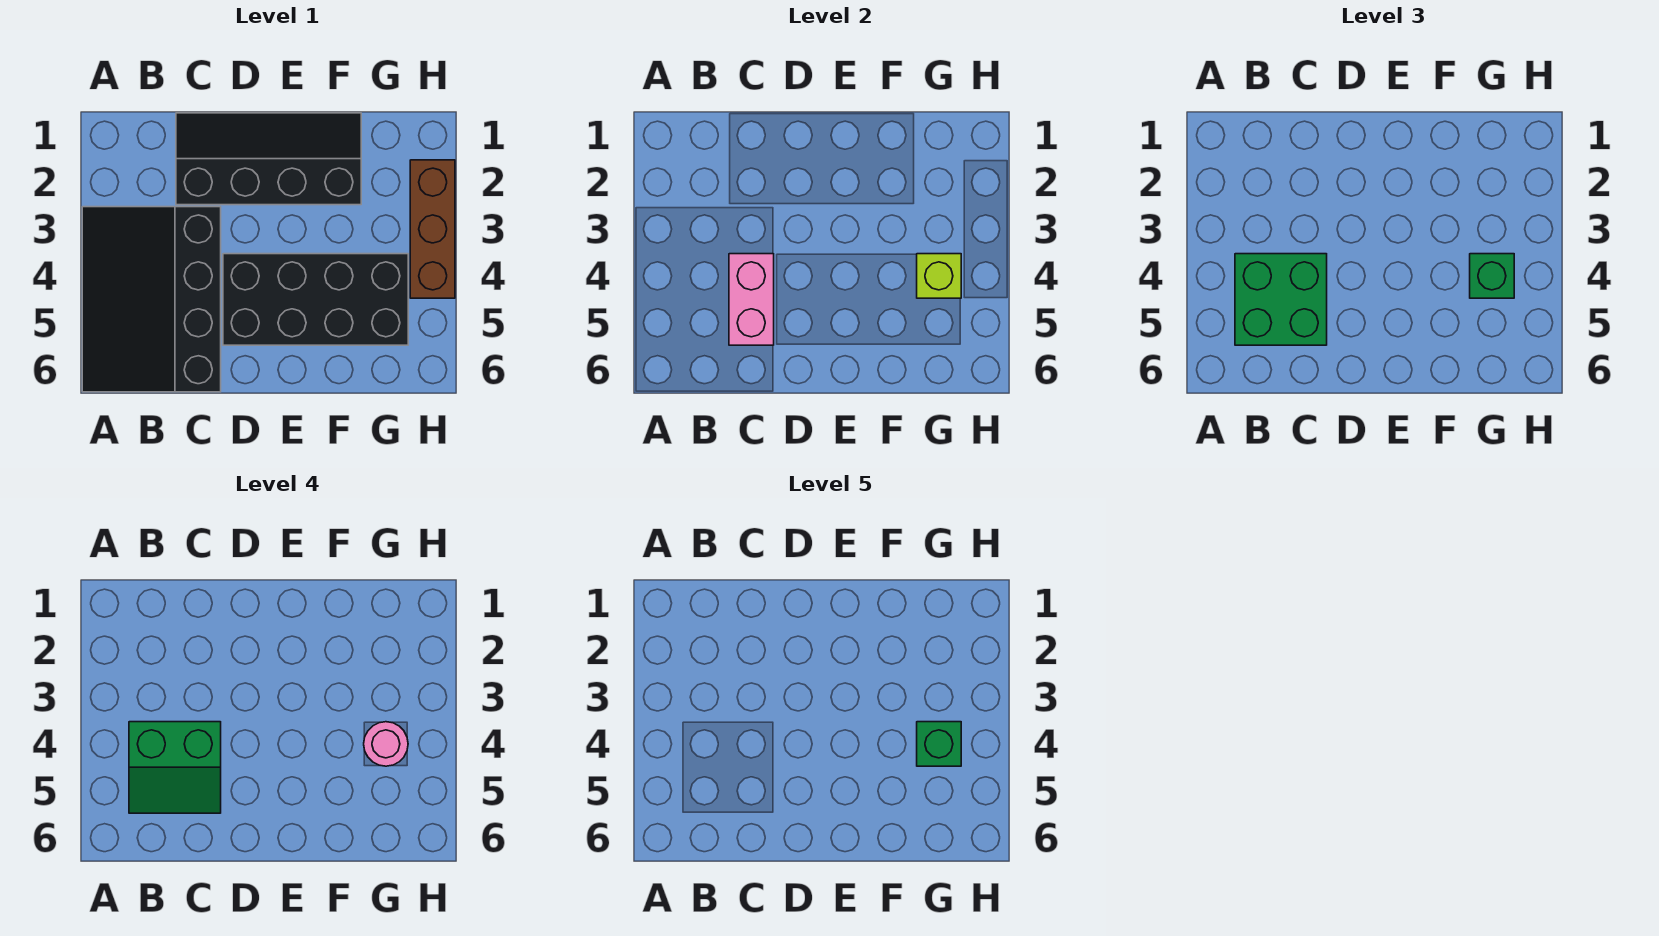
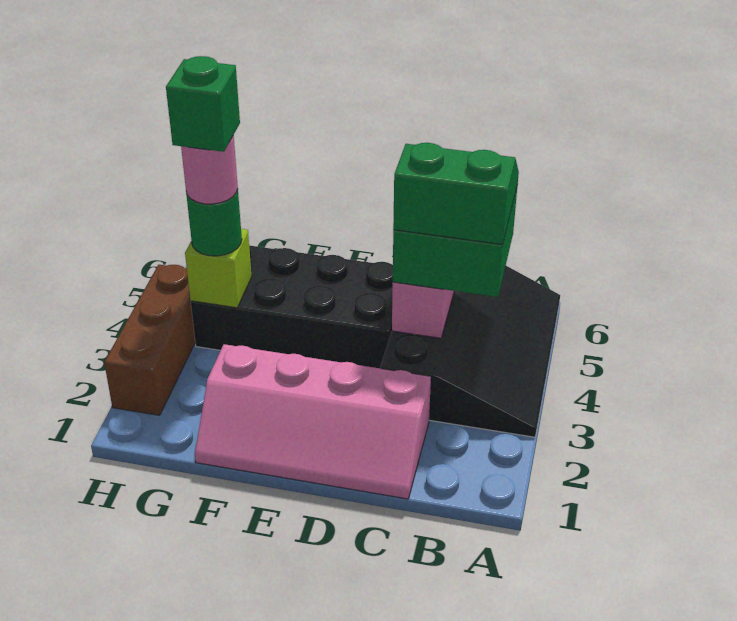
black slope C1:F2 level 1 top 2 -> pink slope C1:F2 level 1 top 2
green brick G4 level 3 -> green round brick G4 level 3

